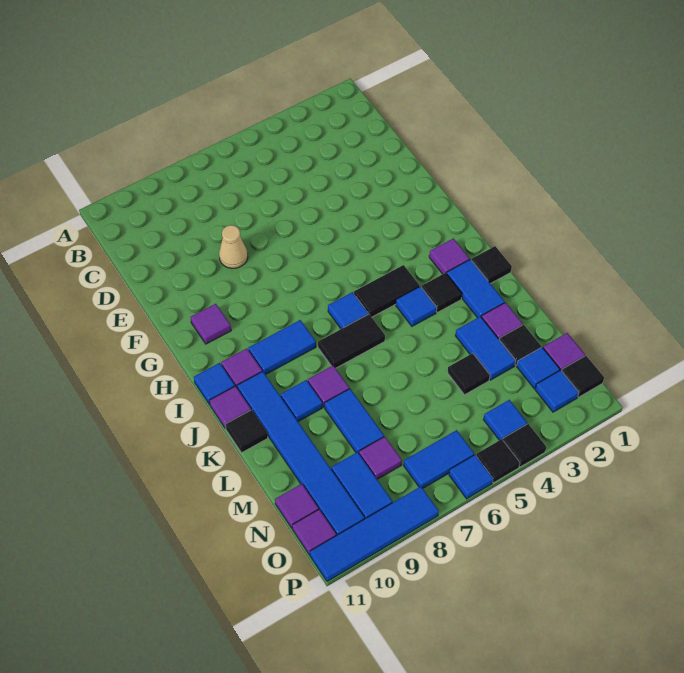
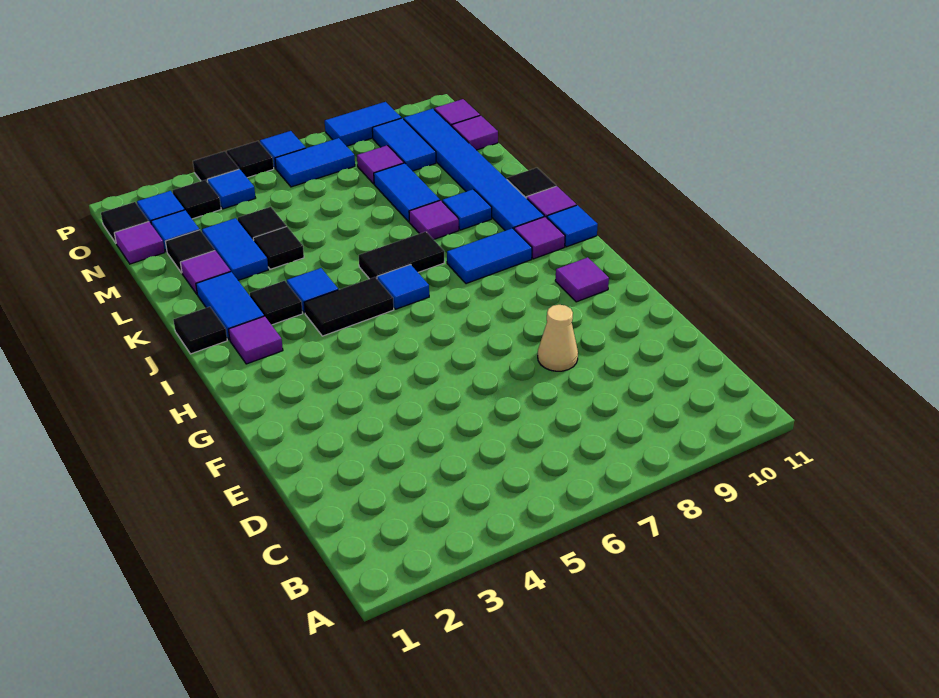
none -> black tile L4 level 1
none -> black tile O3 level 1
blue tile P8:P11 level 1 -> blue tile P8:P9 level 1

